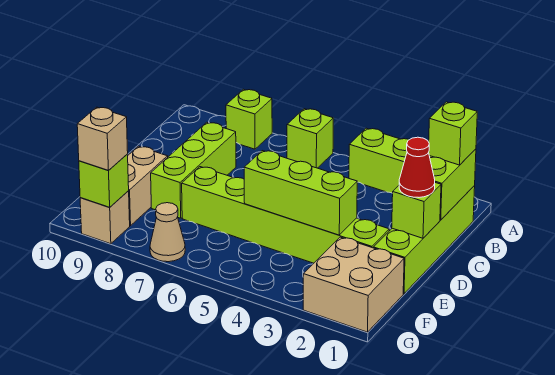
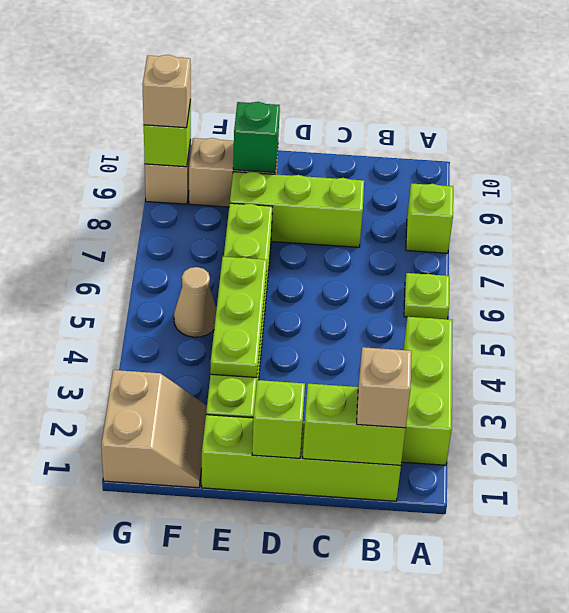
lime brick A6 level 1 -> lime plate A6 level 1
lime brick B1 level 3 -> tan brick B1 level 3
red cone D1 level 3 -> none
lime brick E3:E5 level 2 -> lime plate E3:E5 level 2
none -> green brick E9 level 2
tan brick F1:G2 level 1 -> tan slope F1:G2 level 1 top G
tan cone G7 level 1 -> tan cone F5 level 1

